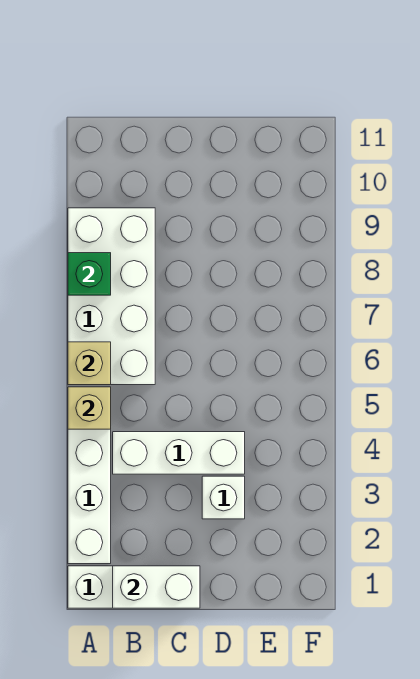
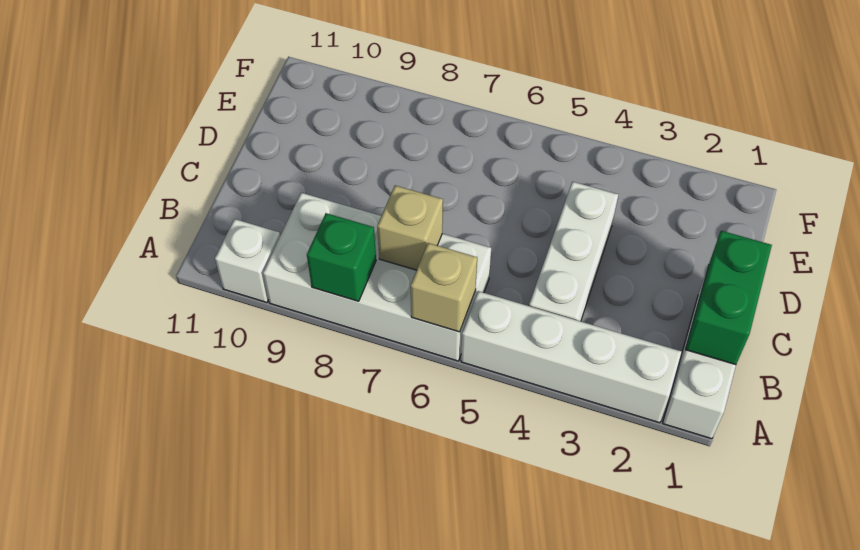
tan brick A5 level 2 -> tan brick B7 level 2
white brick B1:C1 level 2 -> green brick B1:C1 level 2
white brick D3 level 1 -> white brick A10 level 1

